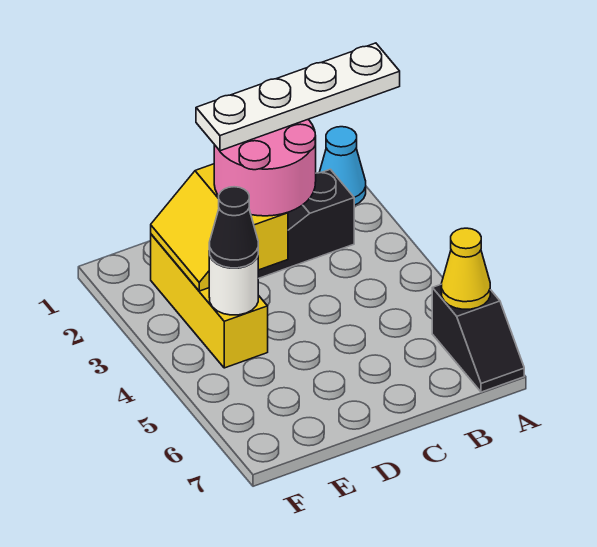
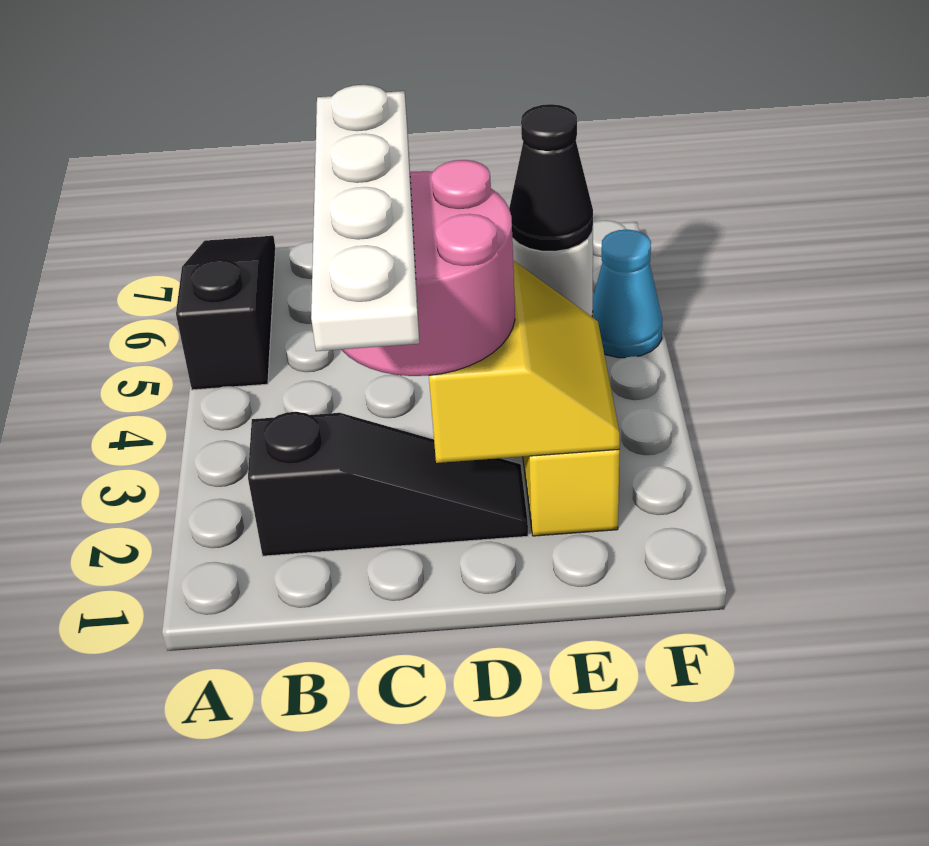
cyan cone A1 level 1 -> cyan cone F5 level 1
white plate A2:D2 level 4 -> white plate C1:C4 level 4
black slope A6:A7 level 1 top 6 -> black slope A5:A7 level 1 top 5
yellow cone A6 level 2 -> none

